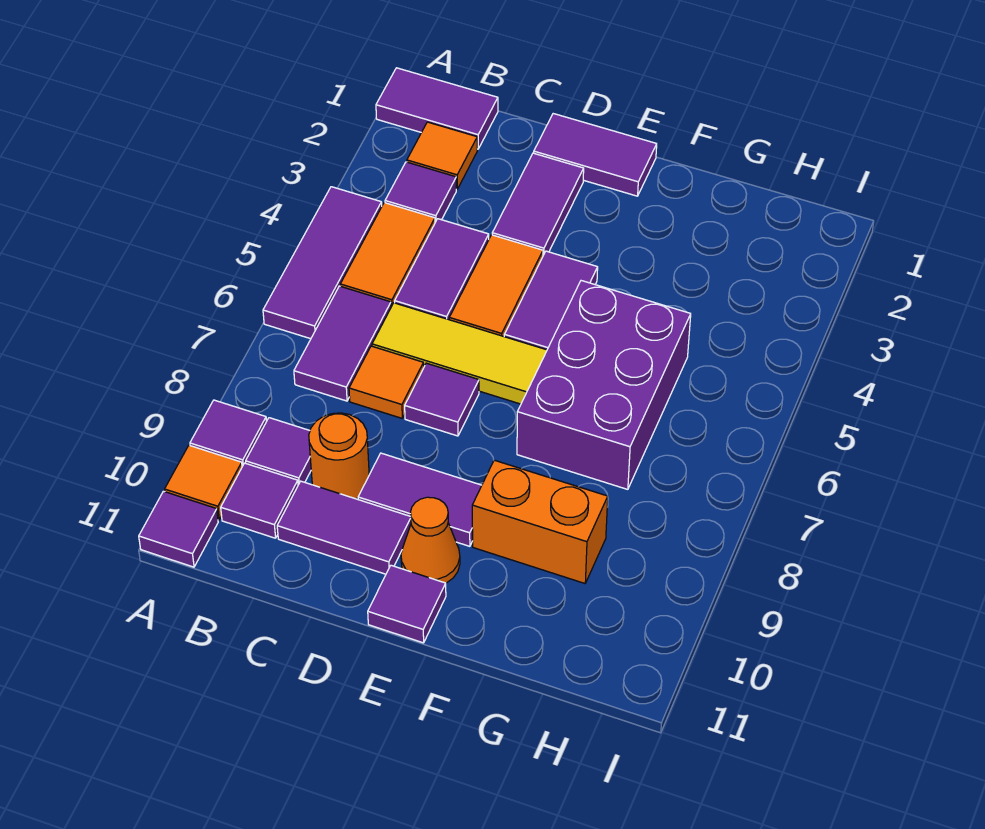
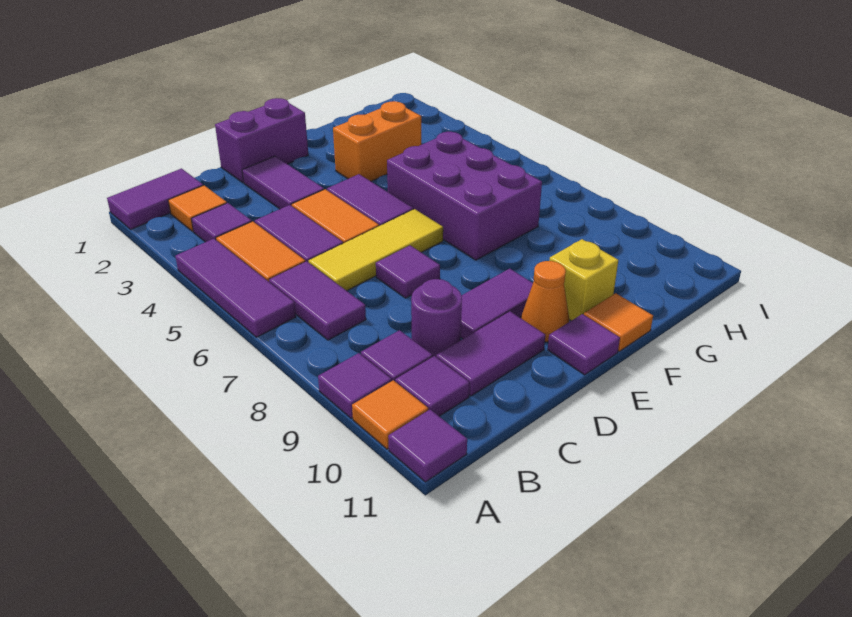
orange tile C7 level 1 -> orange tile F11 level 1
orange round brick C9 level 1 -> purple round brick C9 level 1
purple tile D1:E1 level 1 -> purple brick D1:E1 level 1
orange brick F9:G9 level 1 -> orange brick F3:G3 level 1
none -> yellow brick F10 level 1

